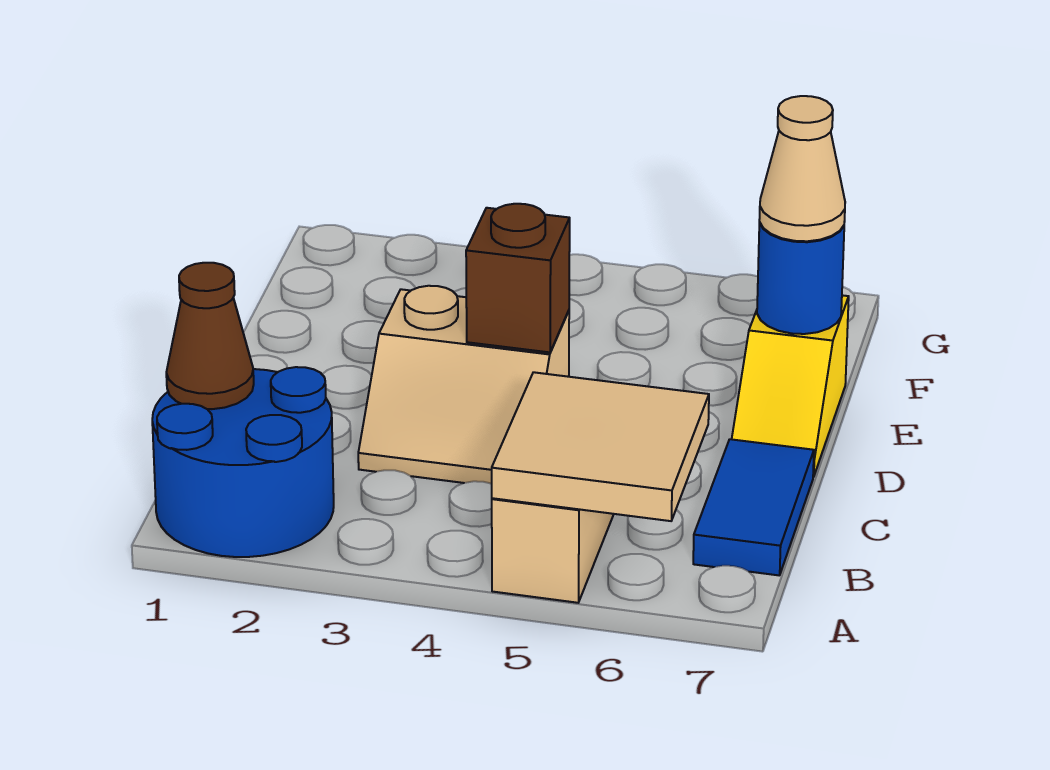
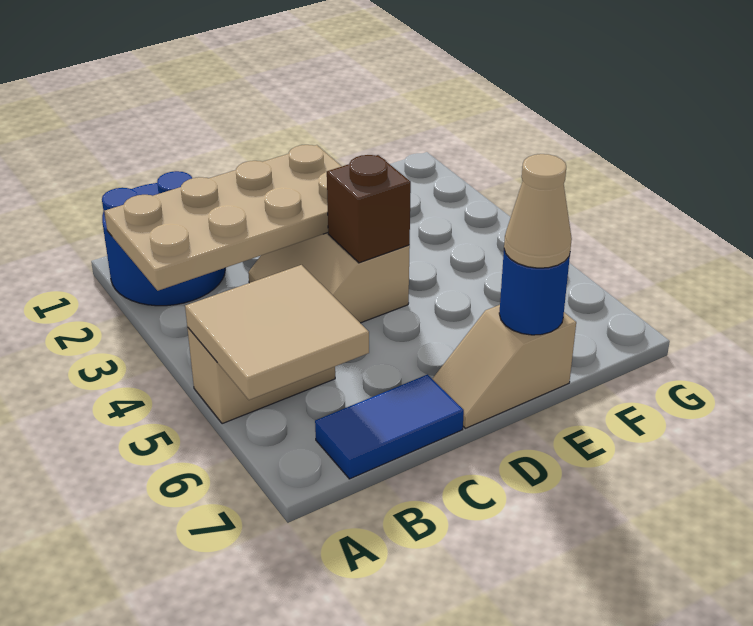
none -> tan plate A2:D3 level 2
brown cone B1 level 2 -> none
yellow slope D7:E7 level 1 top E -> tan slope D7:E7 level 1 top E

